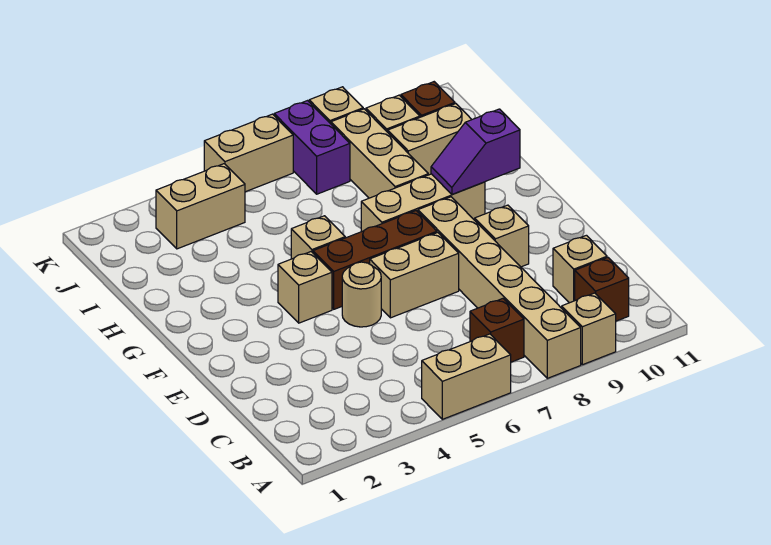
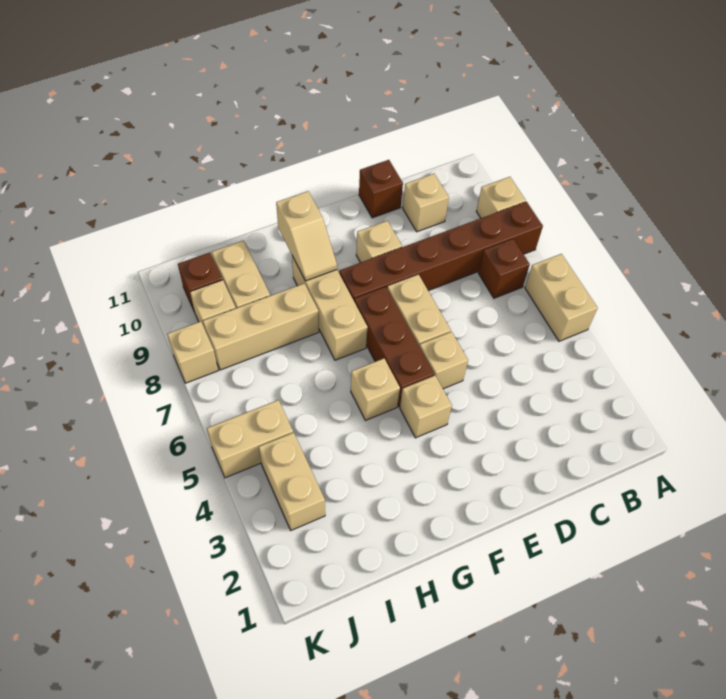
tan brick A8:F8 level 1 -> brown brick A8:F8 level 1
brown brick B10 level 1 -> brown brick D11 level 1
tan round brick E5 level 1 -> tan brick E5 level 1
purple slope G9:G10 level 2 top 10 -> tan slope G9:G10 level 2 top 10
purple brick J7:K7 level 1 -> none
tan brick K5:K6 level 1 -> tan brick J5:K5 level 1

